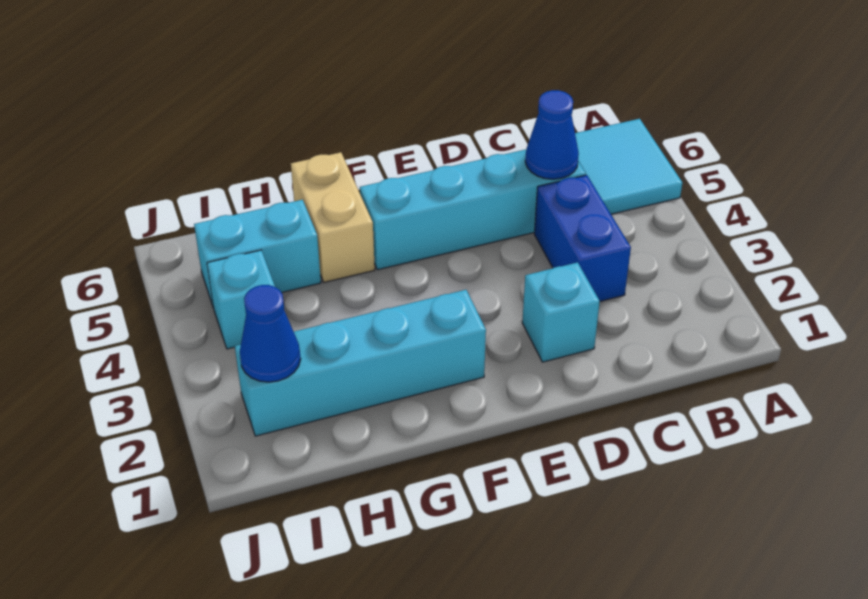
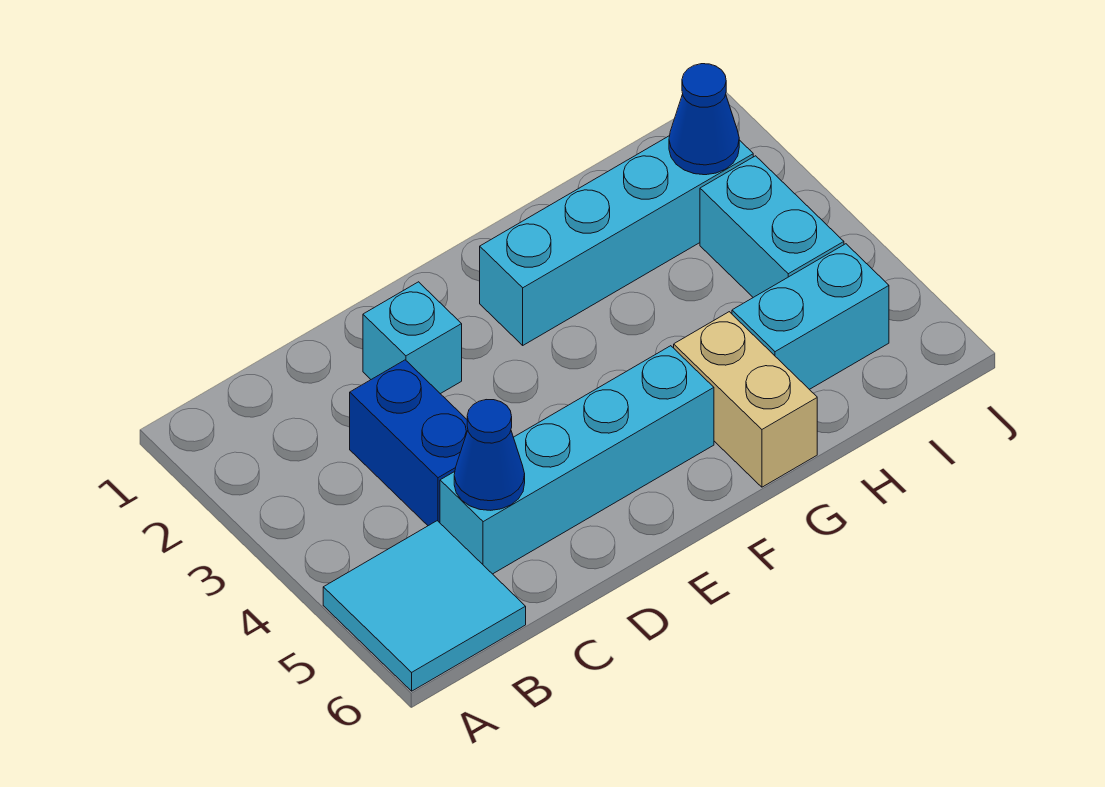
cyan brick I4 level 1 -> cyan brick I3:I4 level 1

